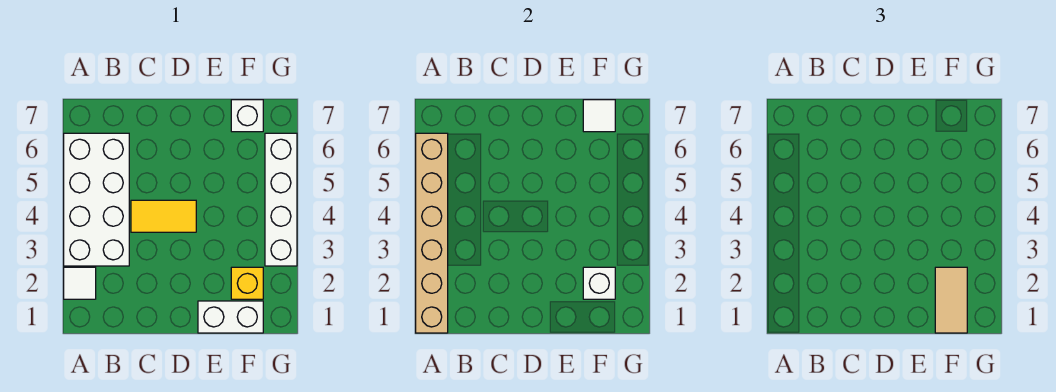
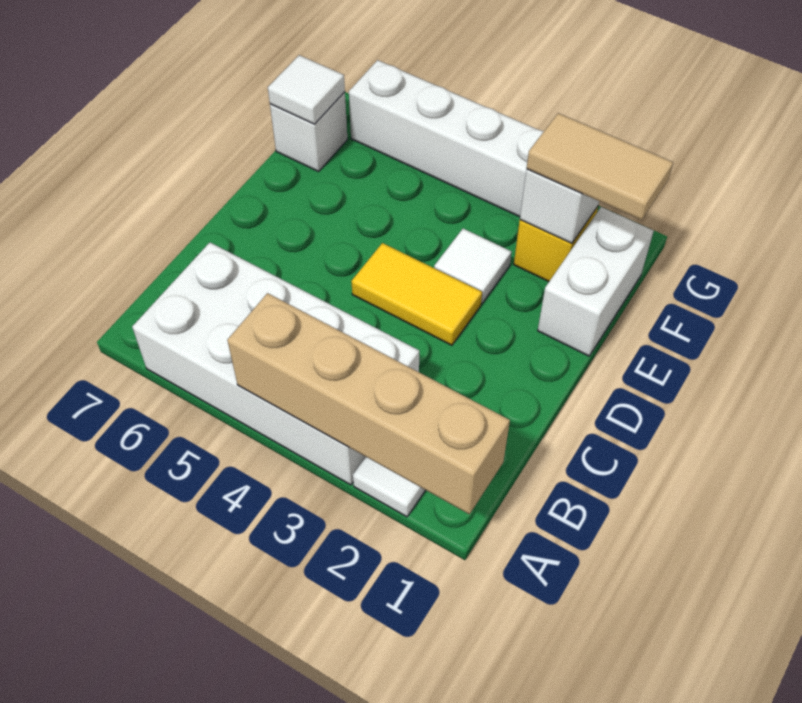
tan brick A1:A6 level 2 -> tan brick A1:A4 level 2
yellow tile C4:D4 level 1 -> yellow tile D3:D4 level 1
none -> white tile E3 level 1

